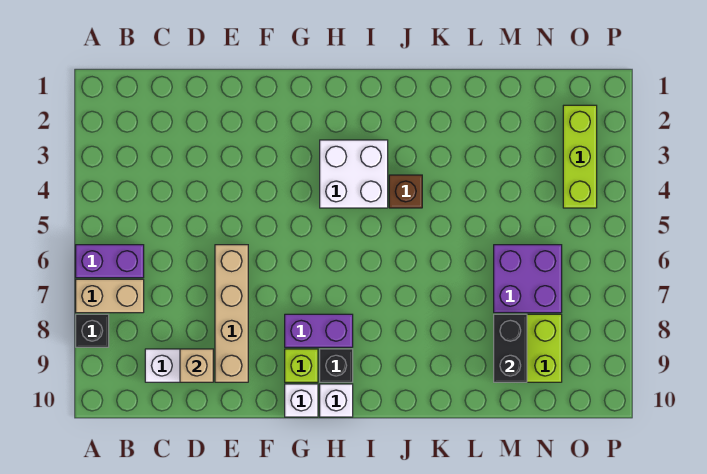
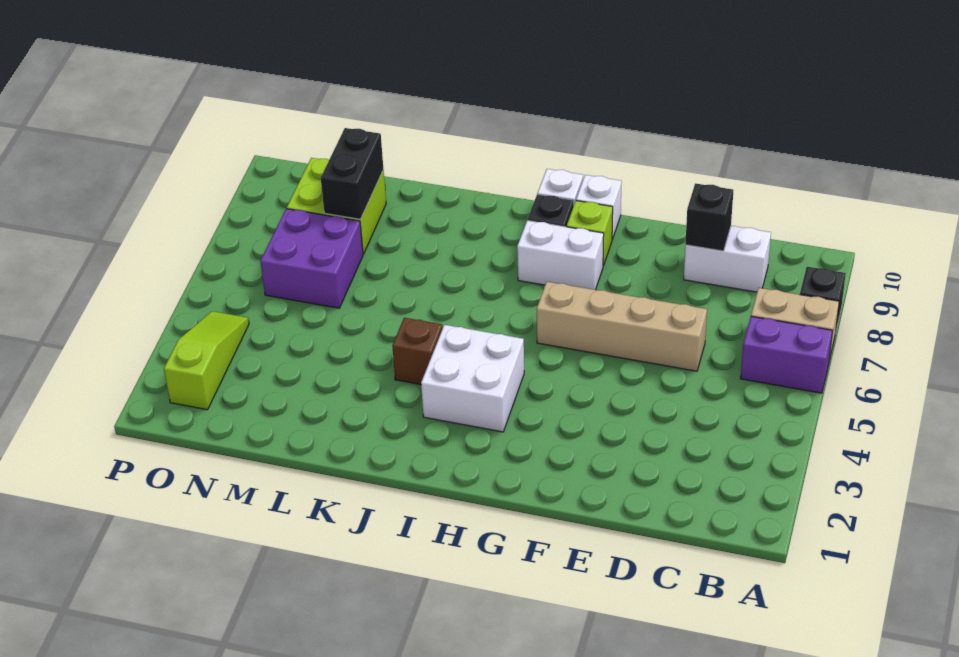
tan brick D9 level 2 -> black brick D9 level 2
tan brick E6:E9 level 1 -> tan brick D6:G6 level 1
purple brick G8:H8 level 1 -> white brick G8:H8 level 1
lime brick O2:O4 level 1 -> lime slope O2:O4 level 1 top 2

